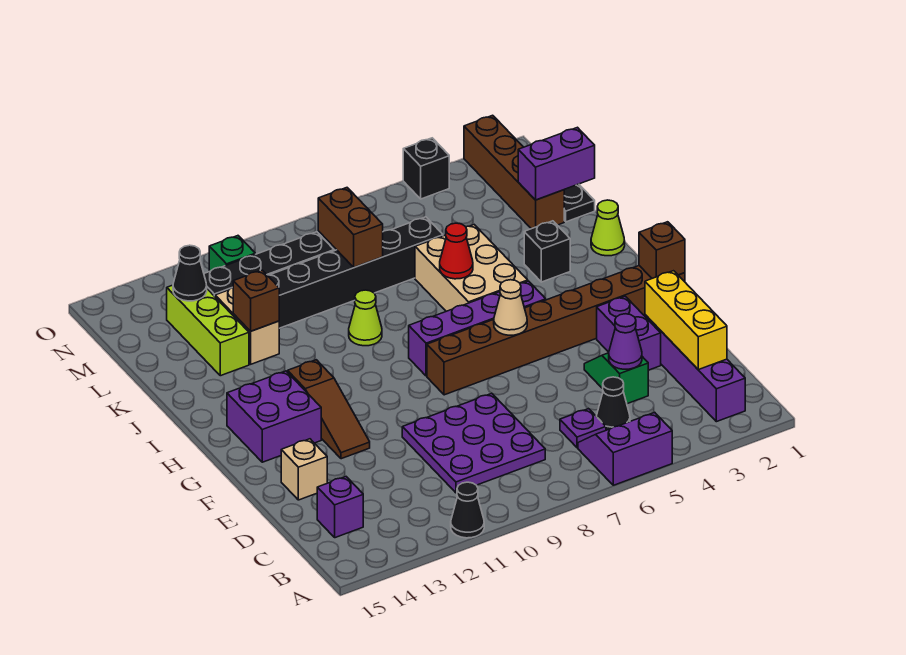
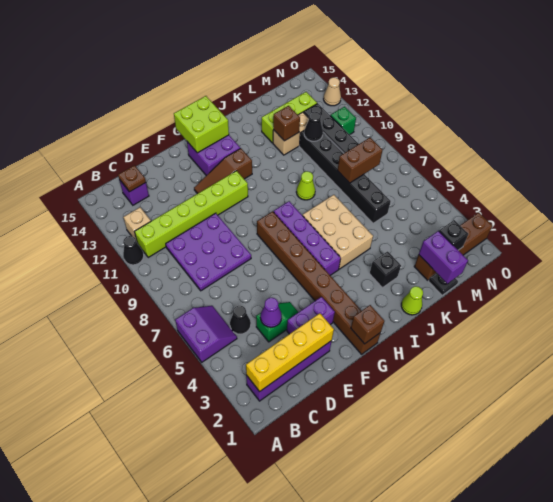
none -> lime brick B11:G11 level 1
yellow brick C2:E2 level 2 -> yellow brick B2:E2 level 2
purple plate C6 level 1 -> none
none -> brown plate C14 level 2
tan brick E14 level 1 -> tan brick B12 level 1
tan cone G6 level 2 -> tan cone O13 level 1
none -> lime brick G14:H15 level 2
tan brick I5:K6 level 1 -> tan brick I5:J7 level 1
red cone J6 level 2 -> none
black cone M13 level 2 -> black cone L11 level 2
black brick O4 level 1 -> black brick M2 level 2

